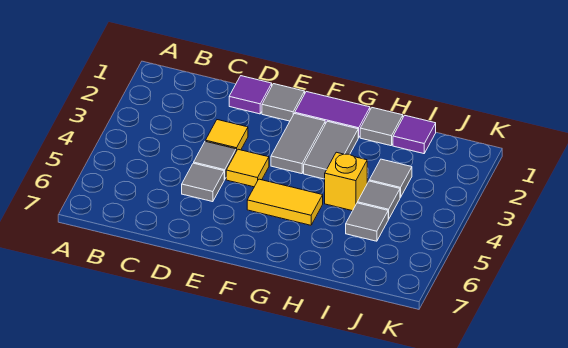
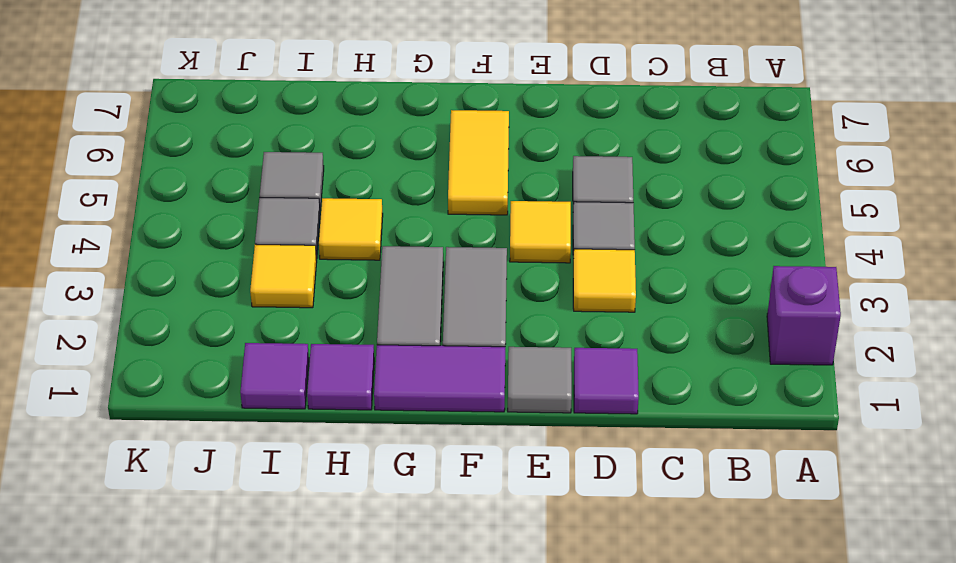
none -> purple brick A2 level 1
yellow tile F5:G5 level 1 -> yellow tile F5:F6 level 1
grey tile H1 level 1 -> purple tile H1 level 1
yellow brick H4 level 1 -> yellow tile H4 level 1
grey tile I3 level 1 -> yellow tile I3 level 1

